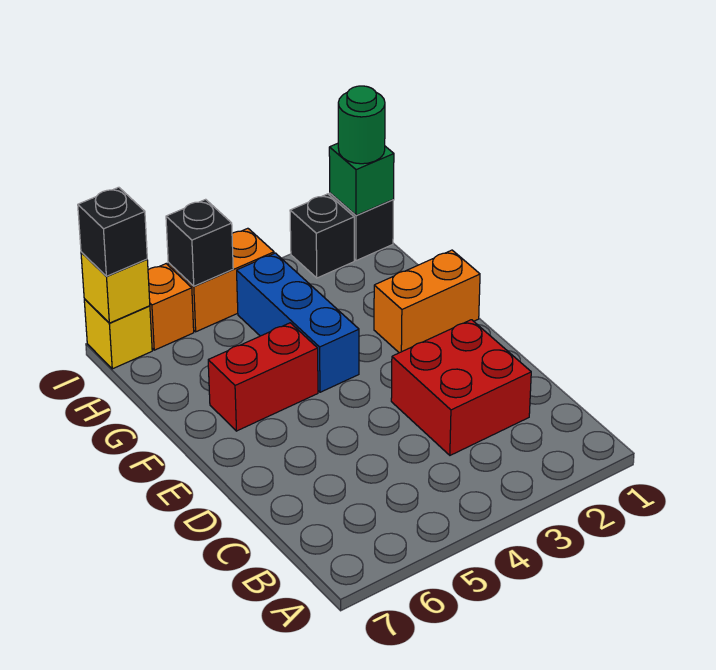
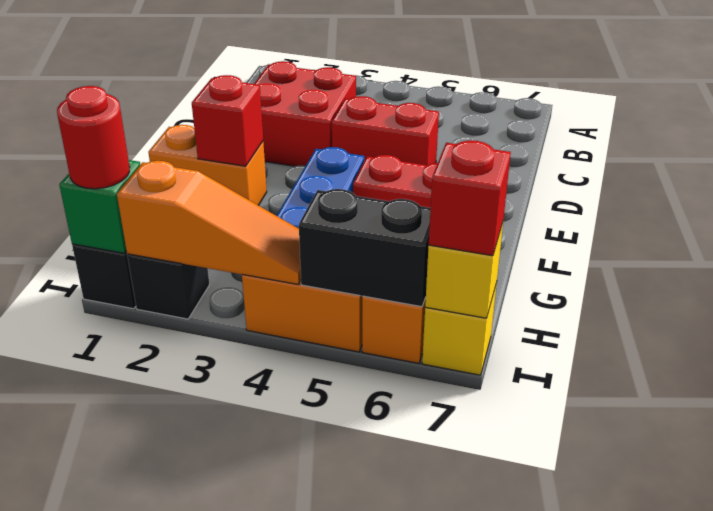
none -> red brick D4:D5 level 1
none -> red brick F2 level 2
green round brick I1 level 3 -> red round brick I1 level 3
none -> orange slope I2:I4 level 2 top 2
black brick I5 level 2 -> black brick I5:I6 level 2
black brick I7 level 3 -> red brick I7 level 3

